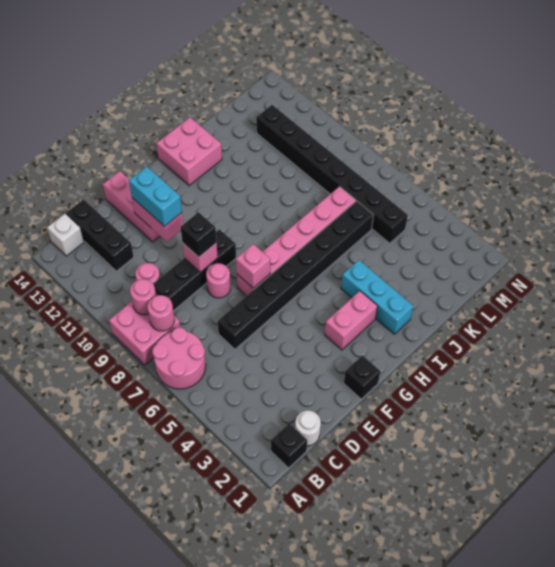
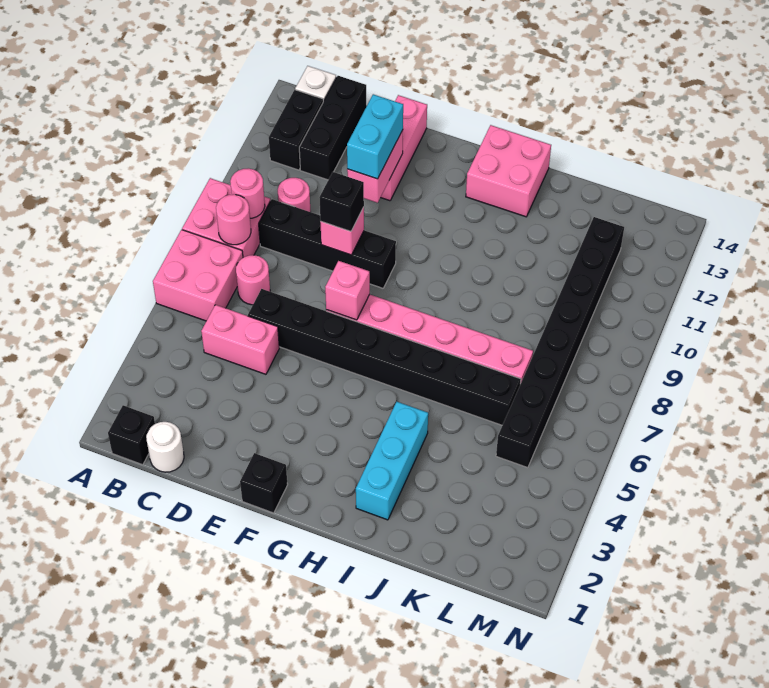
pink round brick A6:B7 level 1 -> pink brick A6:B7 level 1
none -> black brick B12:B13 level 1
pink round brick E8 level 1 -> pink round brick C7 level 1
pink brick G3:H3 level 1 -> pink brick C5:D5 level 1

